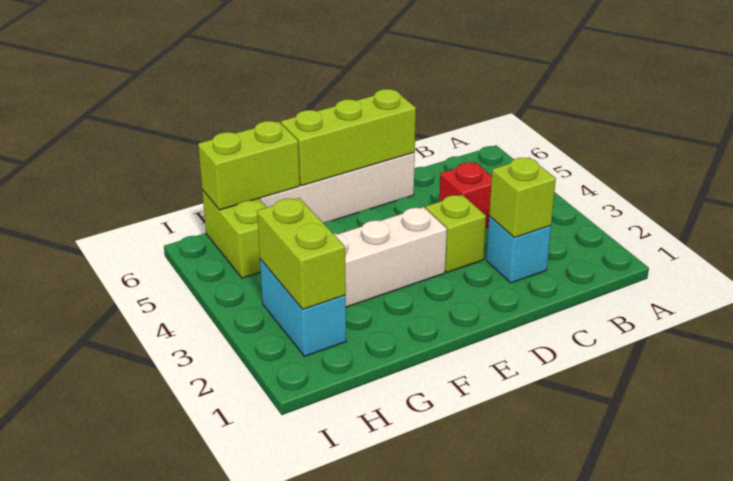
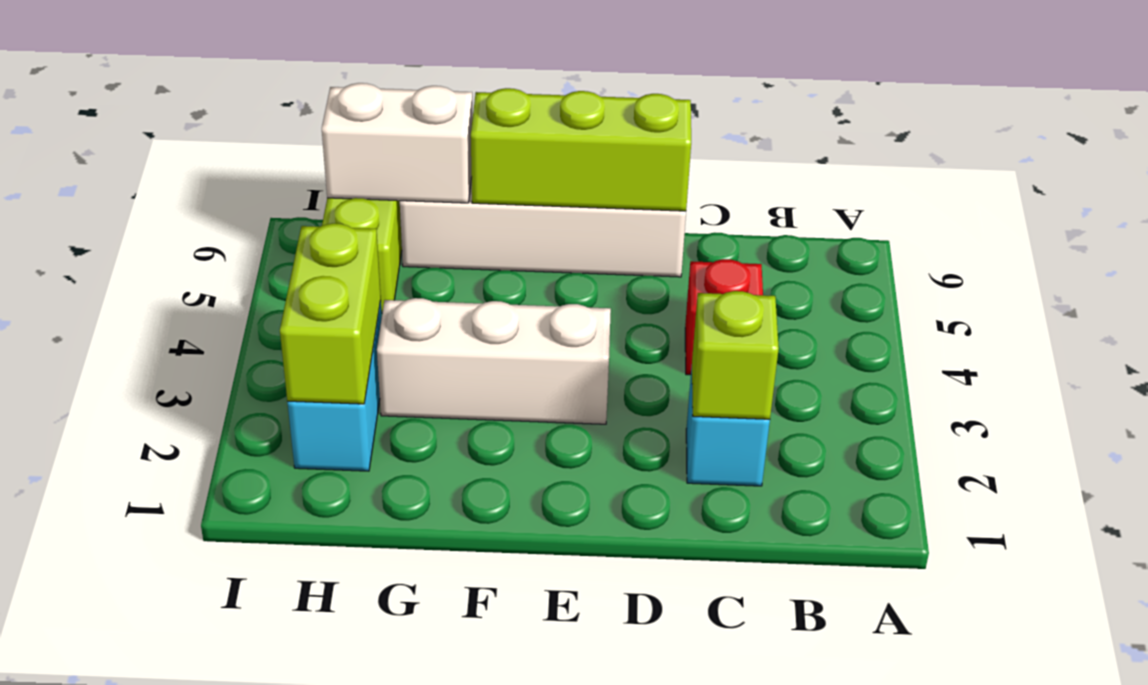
lime brick D3 level 1 -> none
lime brick G6:H6 level 2 -> white brick G6:H6 level 2

